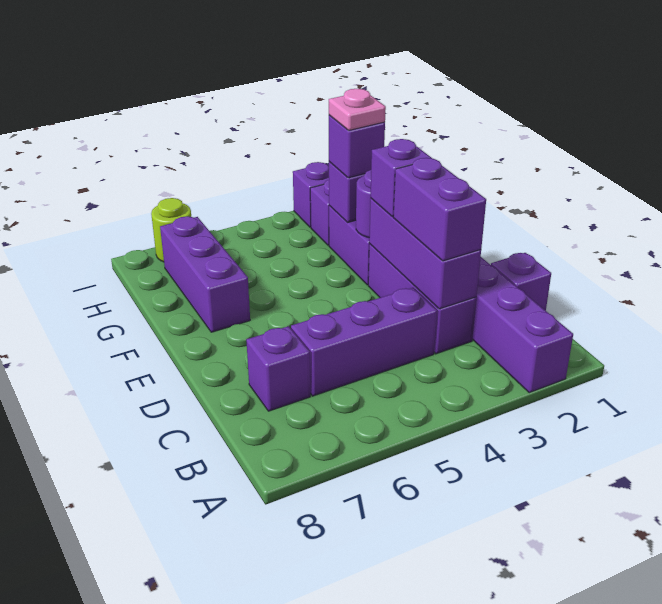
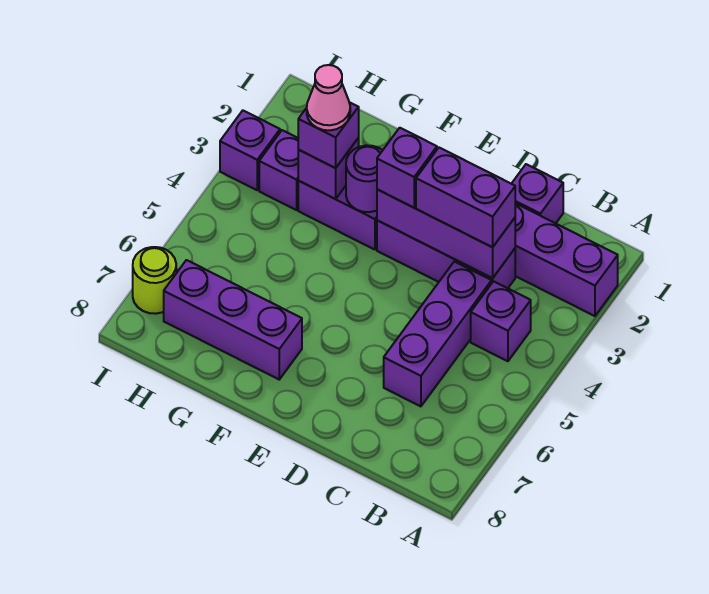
purple brick C7 level 1 -> purple brick B4 level 1
pink plate G3 level 4 -> pink cone G3 level 4

